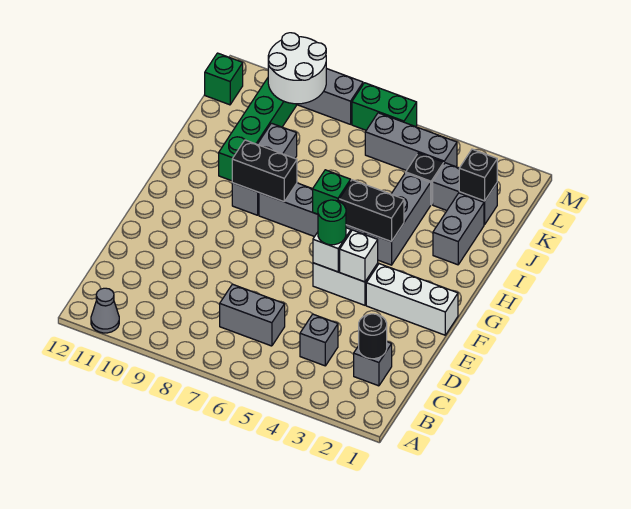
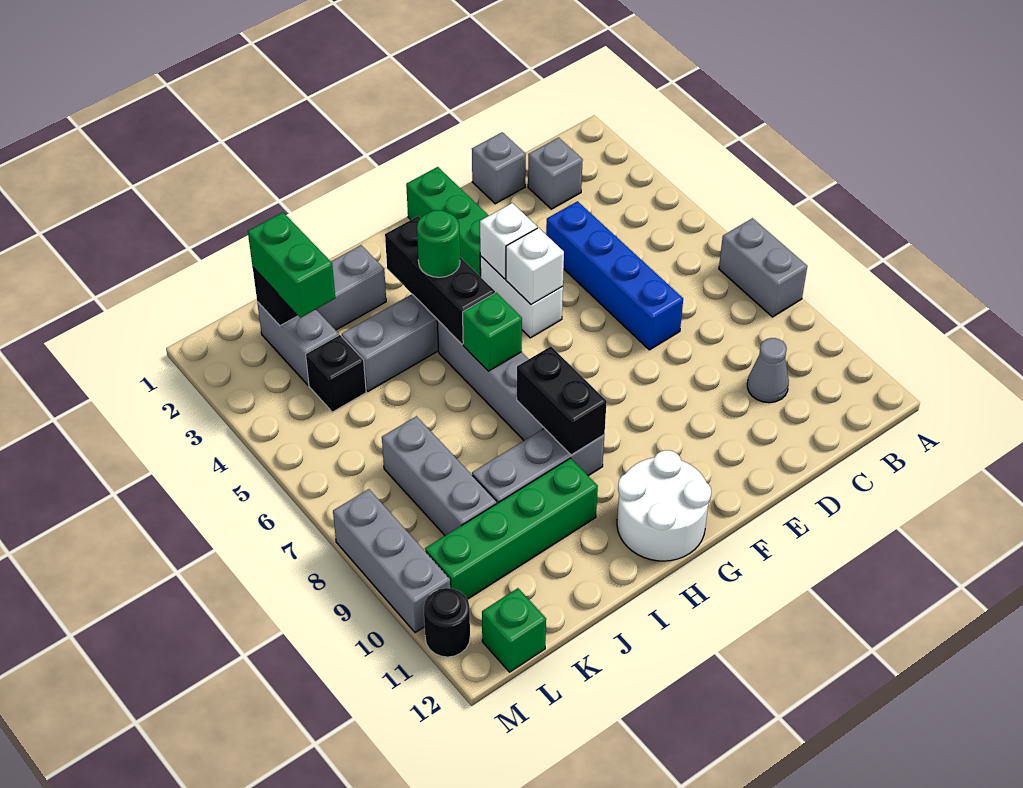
grey cone A11 level 1 -> grey cone C10 level 1
black round brick C2 level 2 -> black round brick M11 level 1
grey brick C4 level 1 -> grey brick D1 level 1
grey brick C6:C7 level 1 -> grey brick A7:A8 level 1
none -> blue brick D4:D7 level 1
white brick F1:F3 level 1 -> green brick F1:F3 level 1
green round brick F5 level 3 -> green round brick H4 level 3
black brick H4:H5 level 2 -> black brick H3:H5 level 2
grey brick L4:L6 level 1 -> grey brick K7:K9 level 1
white round brick L9:M10 level 2 -> white round brick G11:H12 level 1
green brick M6:M7 level 1 -> green brick K2:K3 level 3

